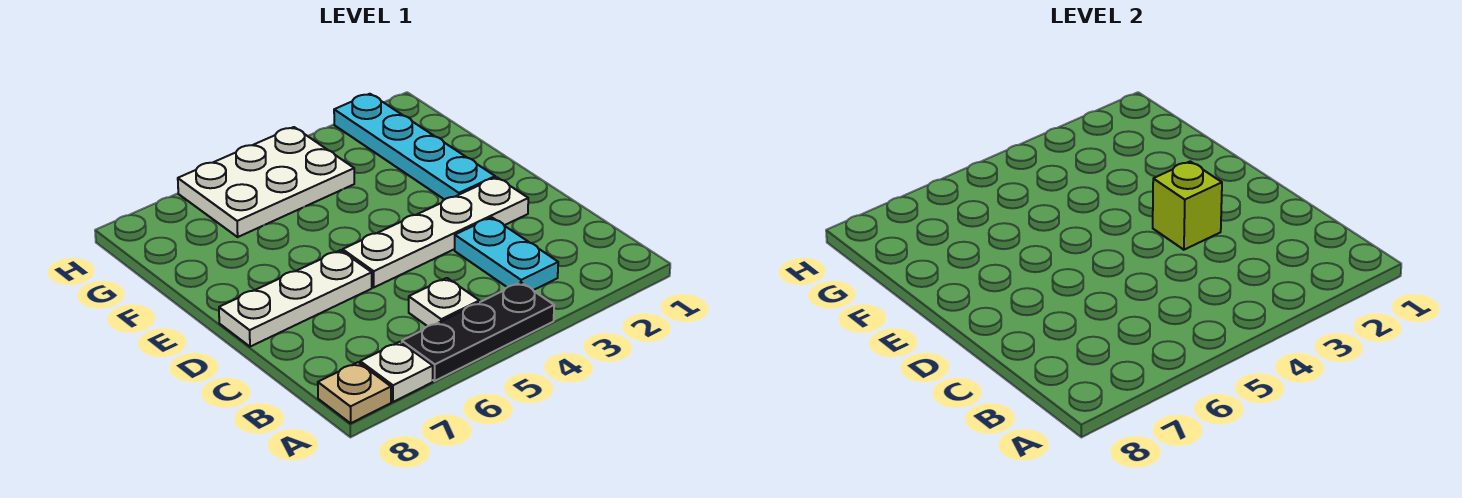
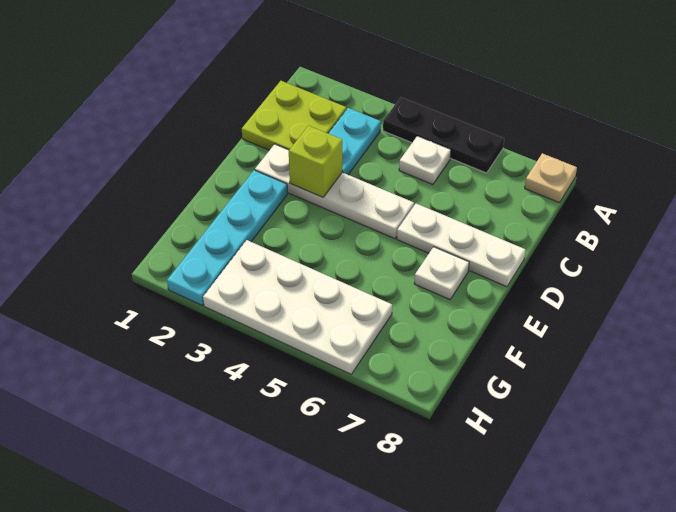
white plate A7 level 1 -> white plate E7 level 1
none -> lime plate B1:C2 level 1
white plate G4:H6 level 1 -> white plate G3:H6 level 1

